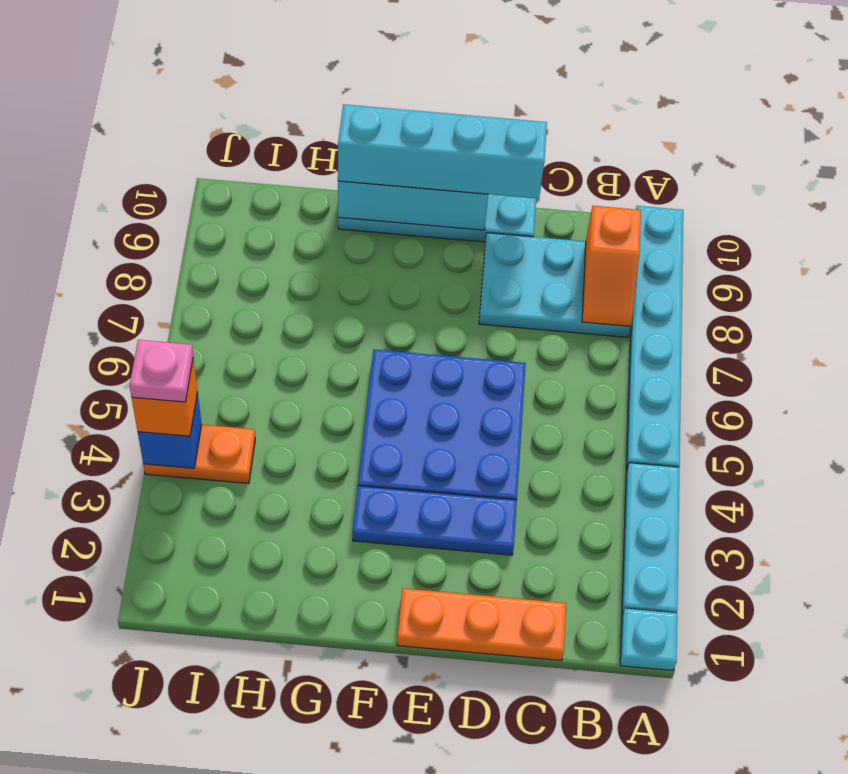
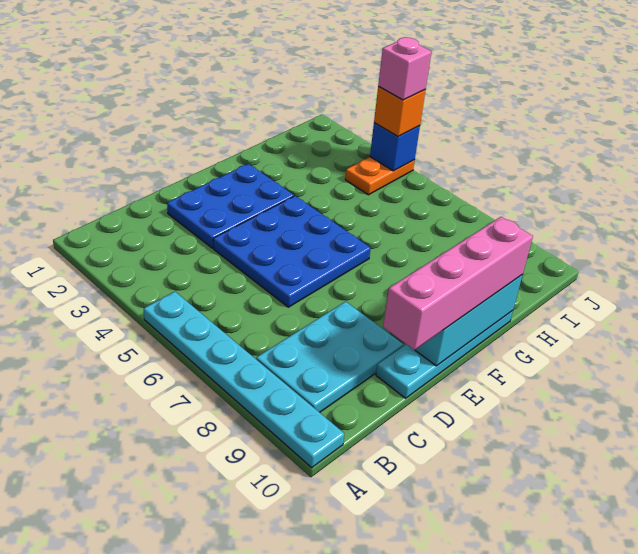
cyan plate A1 level 1 -> none
cyan plate A2:A4 level 1 -> none
orange slope B8:B9 level 2 top 9 -> none
orange plate C1:E1 level 1 -> none
blue plate D3:F3 level 1 -> blue plate D2:F3 level 1
cyan brick D10:G10 level 3 -> pink brick D10:G10 level 3
pink plate J4 level 4 -> pink brick J4 level 4

